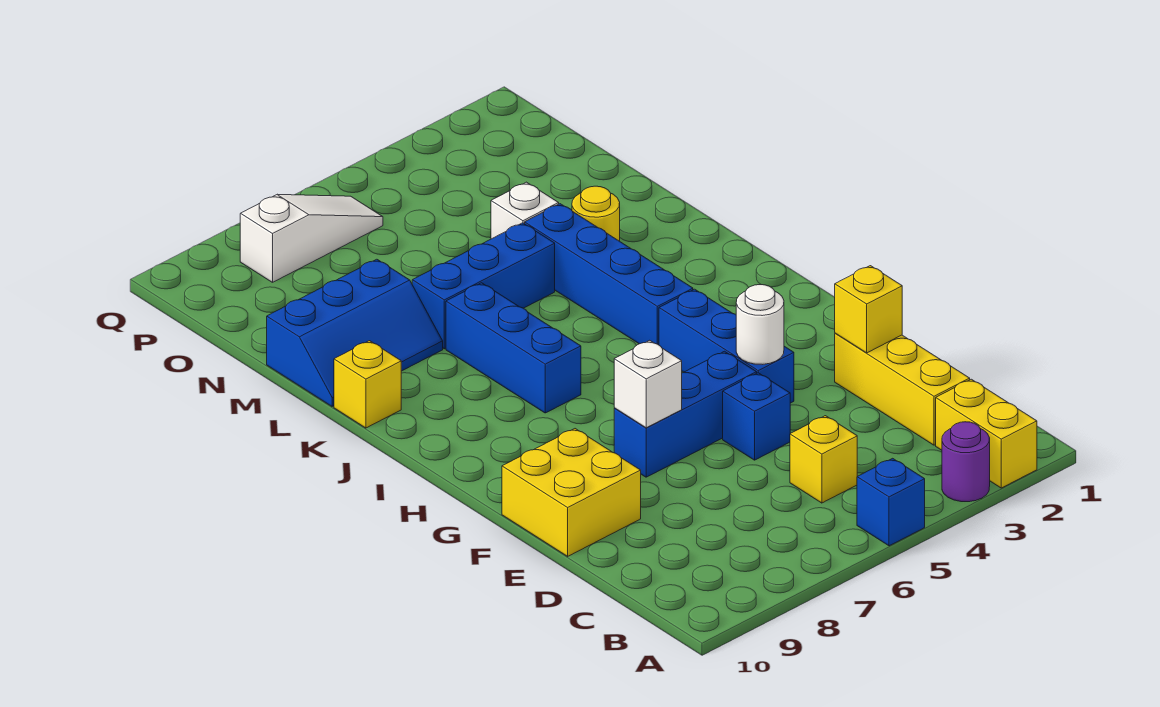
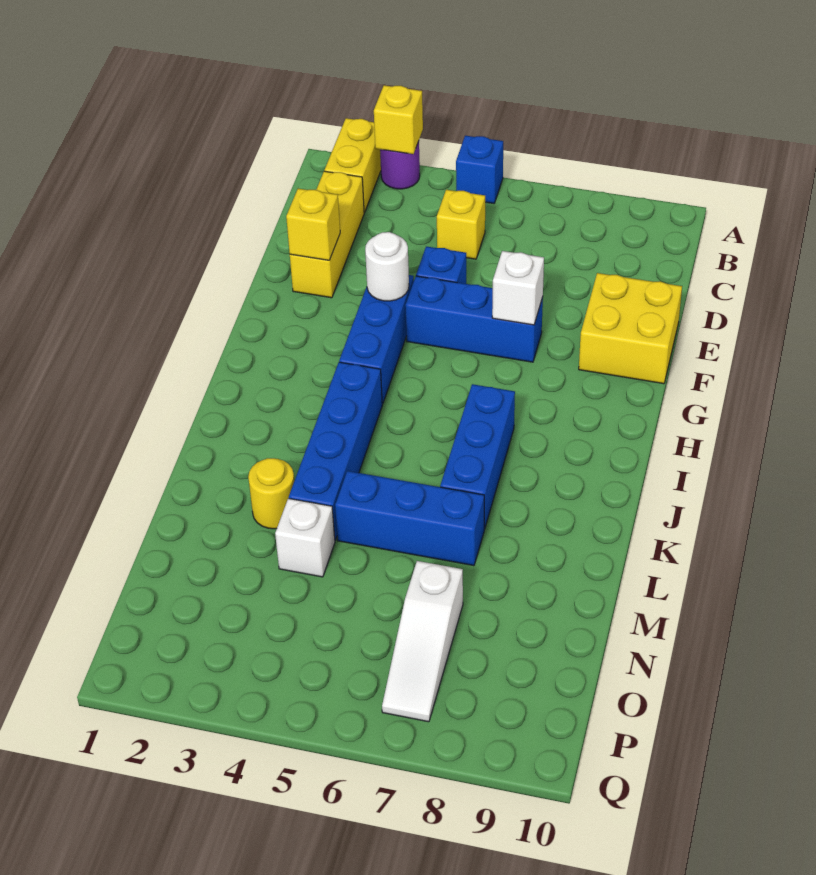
yellow brick K10 level 1 -> yellow brick A3 level 2
blue slope L8:M10 level 1 top M -> none
white slope P6:P8 level 1 top 8 -> white slope N7:P7 level 1 top N

